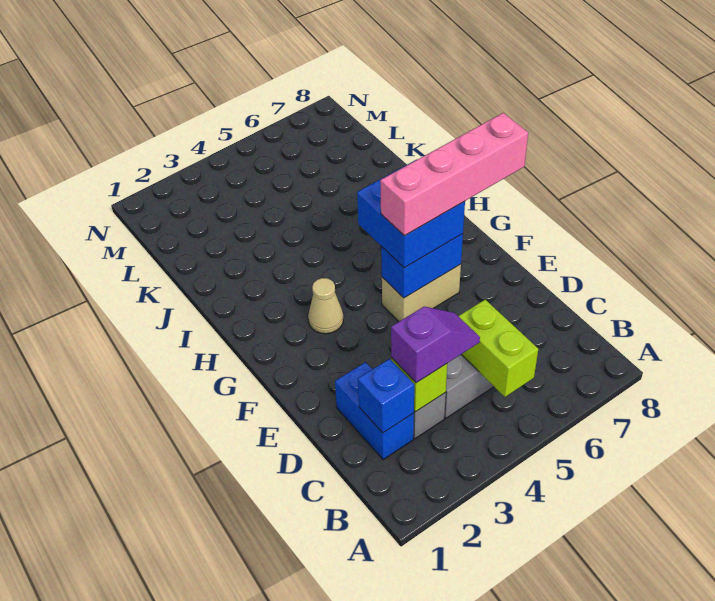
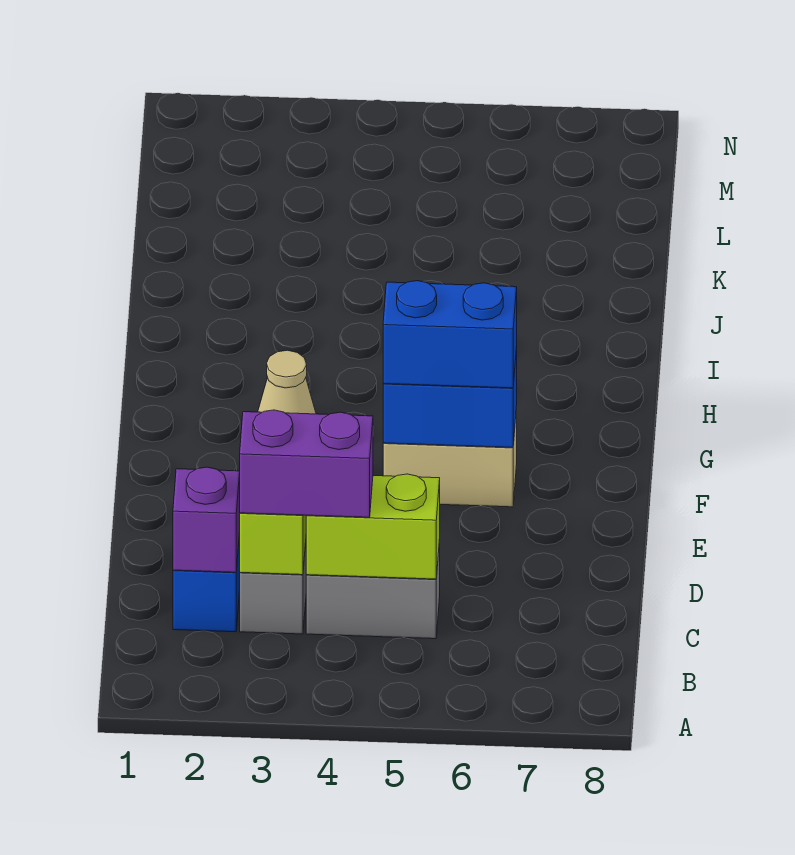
lime brick B5:C5 level 2 -> lime brick C4:C5 level 2
blue brick C2 level 2 -> purple brick C2 level 2
purple slope C3:C4 level 3 top 3 -> purple brick C3:C4 level 3
blue brick F5:G6 level 3 -> blue brick F5:F6 level 3
pink brick F5:F8 level 4 -> none

